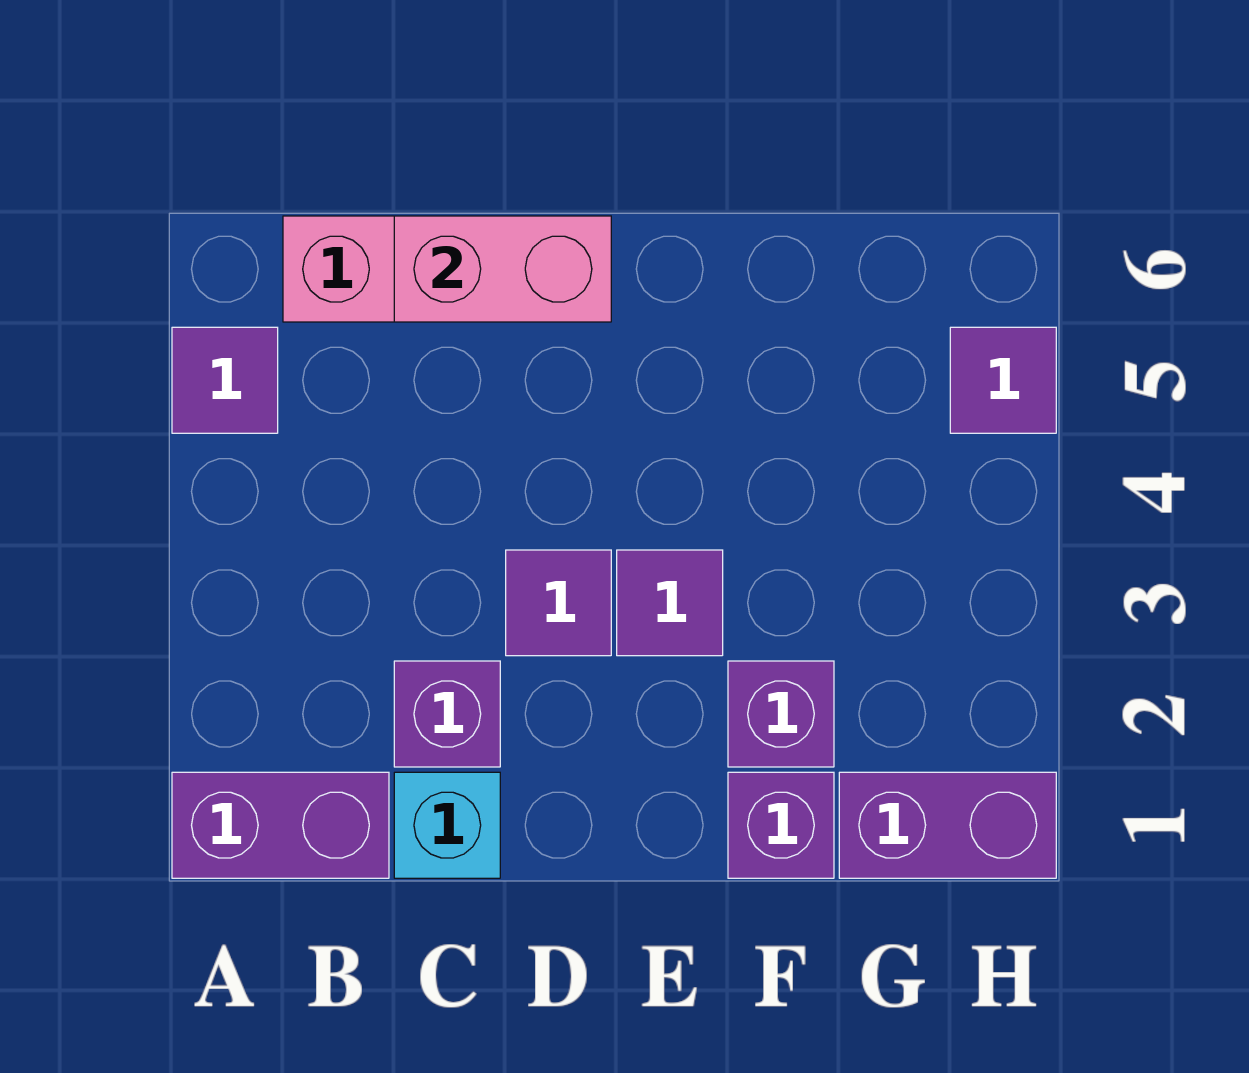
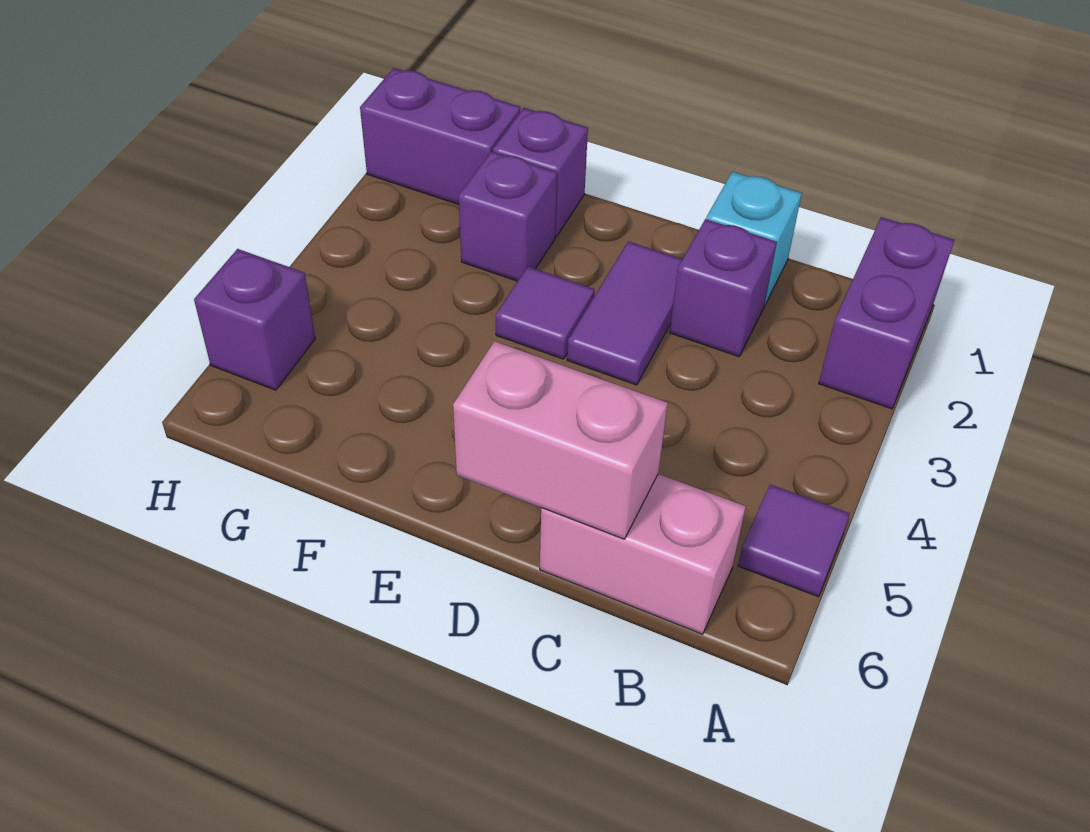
purple brick A1:B1 level 1 -> purple brick A1:A2 level 1
purple tile D3 level 1 -> purple tile D2:D3 level 1
purple tile H5 level 1 -> purple brick H5 level 1

